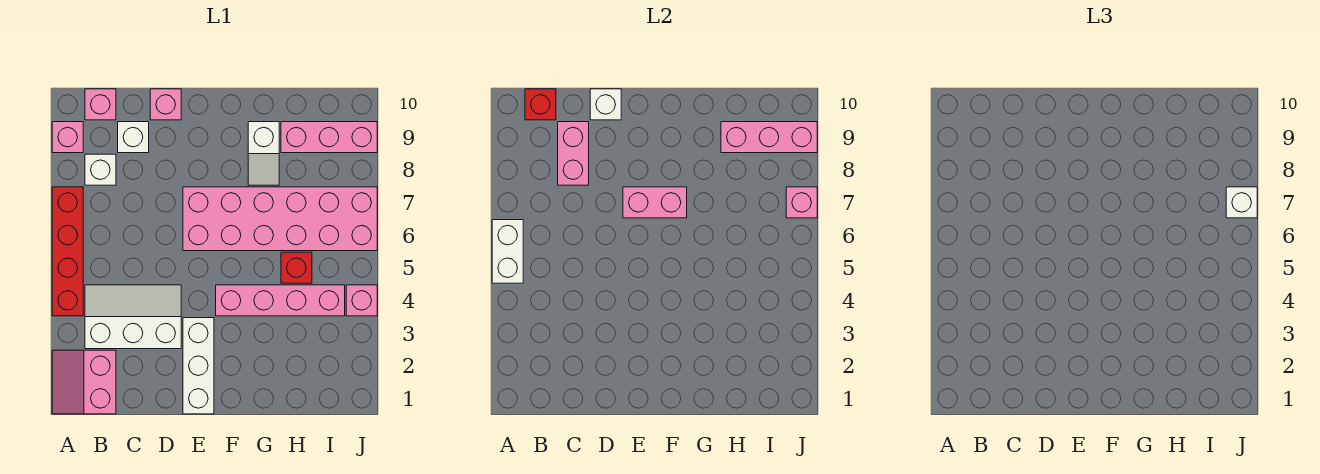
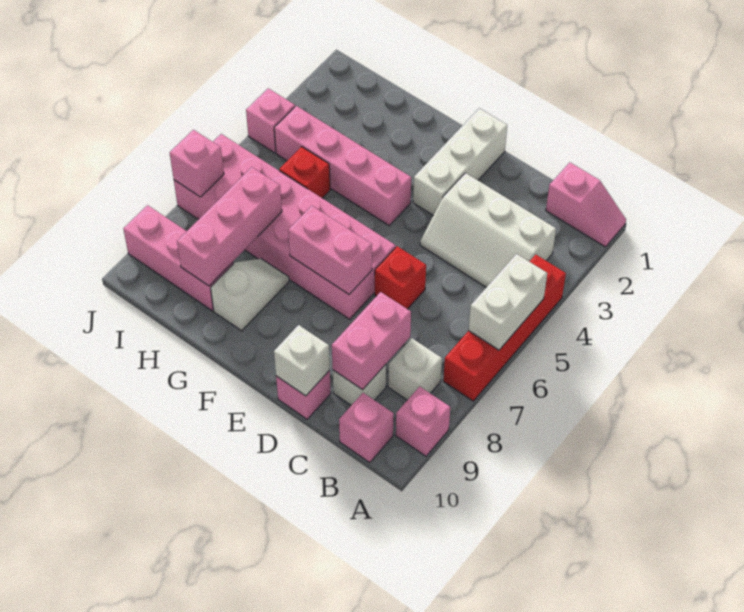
pink slope A1:B2 level 1 top B -> pink slope A1:B1 level 1 top B
red brick B10 level 2 -> red brick D6 level 1
pink brick H9:J9 level 2 -> pink brick H7:H9 level 2
white brick J7 level 3 -> none

